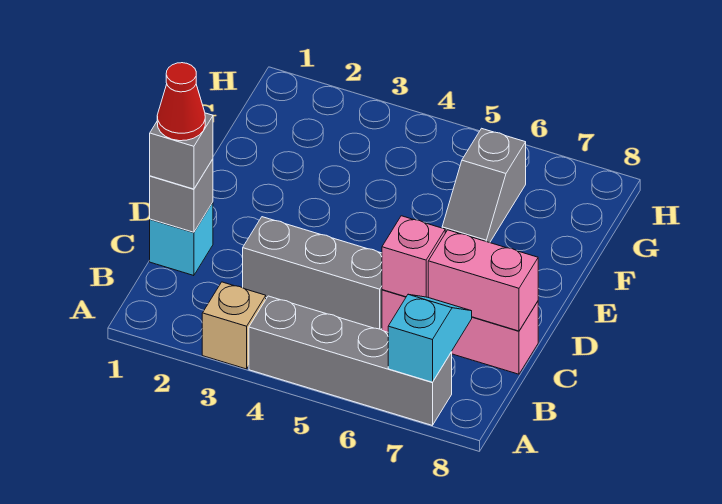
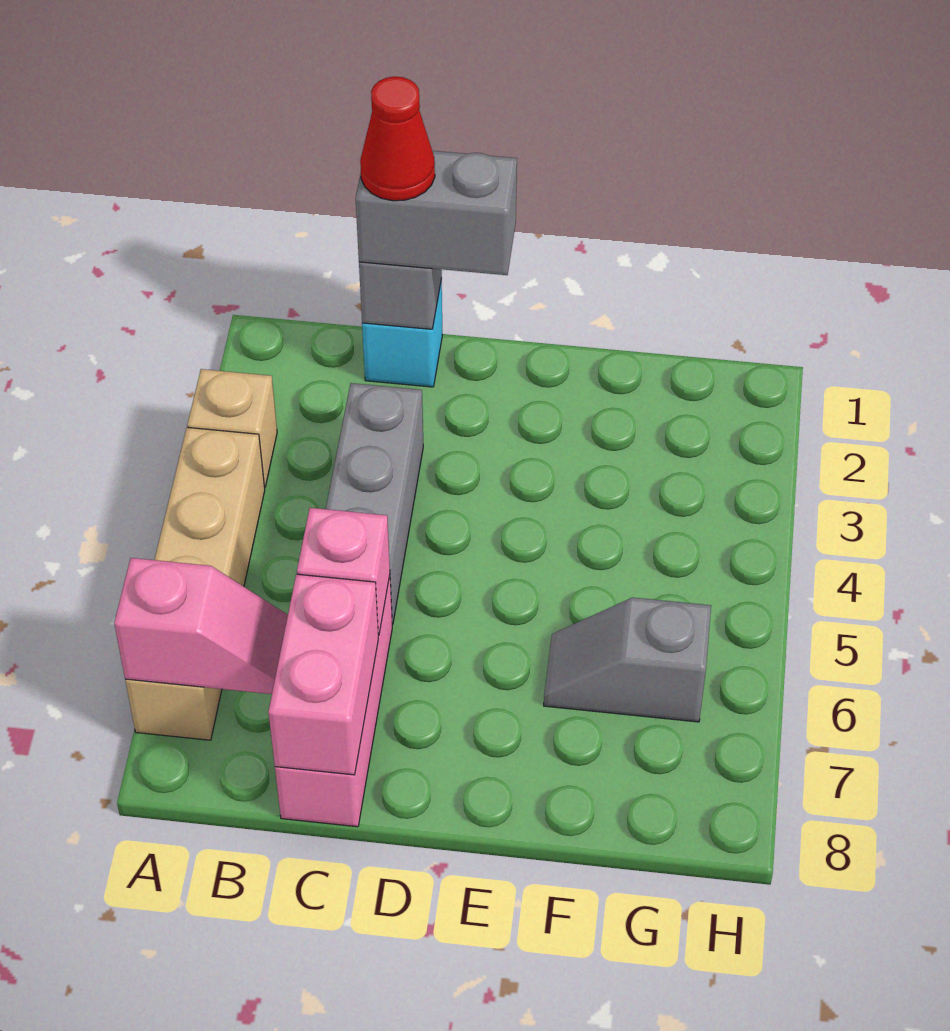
grey brick A4:A7 level 1 -> tan brick A4:A7 level 1
cyan slope A7:B7 level 2 top A -> pink slope A7:B7 level 2 top A
grey brick C1 level 3 -> grey brick C1:D1 level 3

